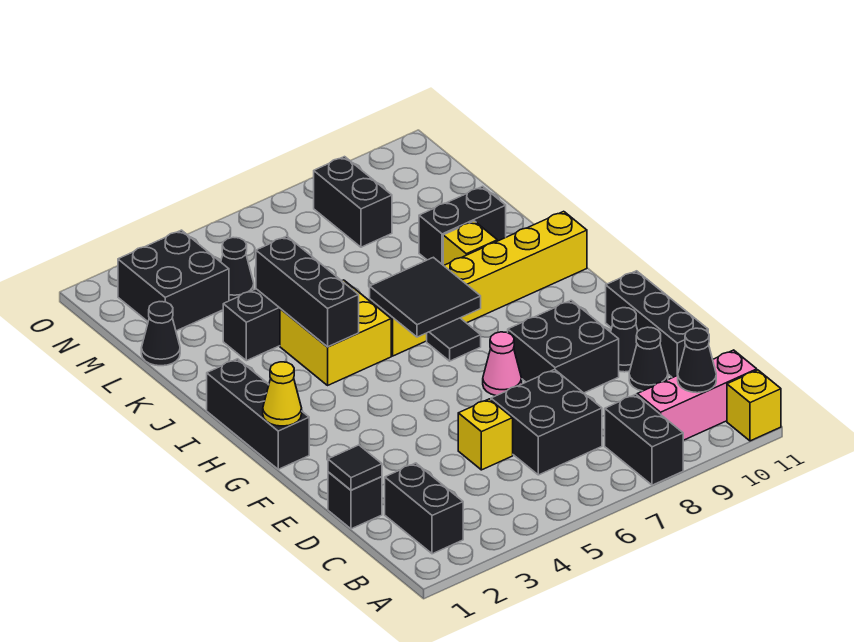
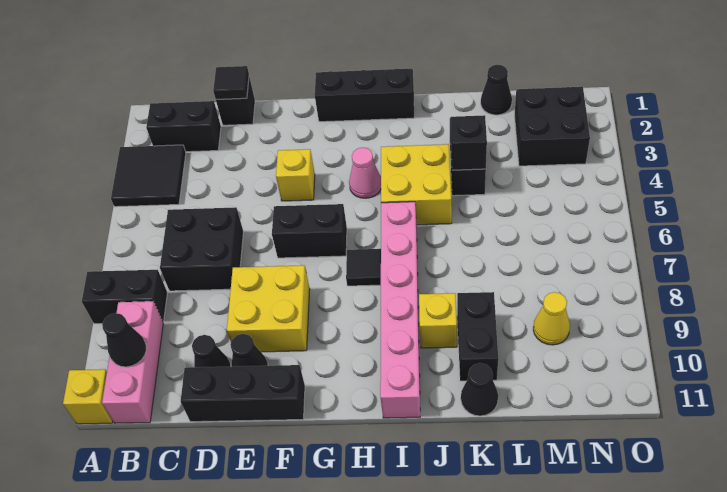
yellow brick D5 level 1 -> yellow brick F4 level 1
black brick E8:F9 level 1 -> yellow brick E8:F9 level 1
pink cone F7 level 1 -> pink cone H4 level 1
yellow cone G1 level 2 -> yellow cone M9 level 1
black tile H6:I7 level 2 -> black tile A3:B4 level 1
black brick I4:K4 level 2 -> black brick K4 level 2
yellow brick I6:I11 level 1 -> pink brick I6:I11 level 1
black cone M4 level 1 -> black cone K11 level 1
black brick M8:N8 level 1 -> black brick F6:G6 level 1

